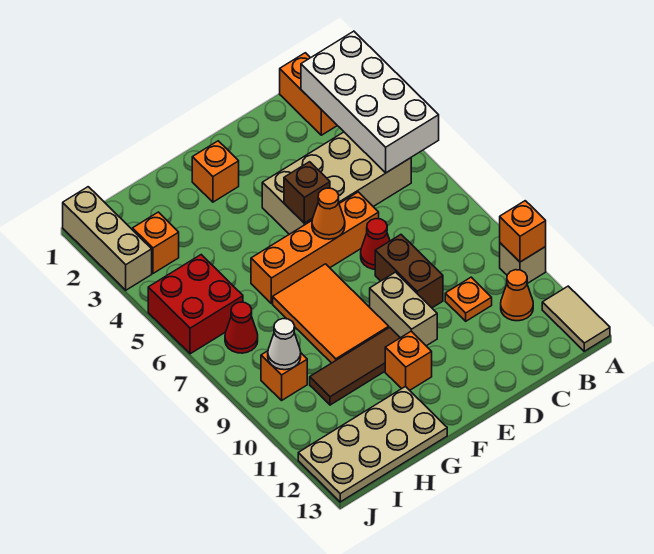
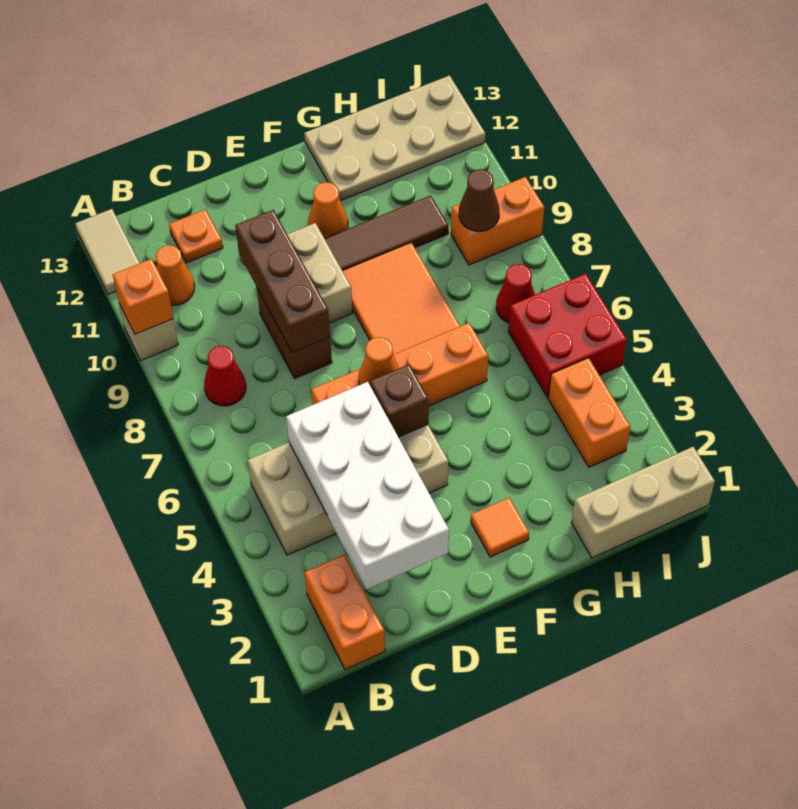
white brick A2:B5 level 2 -> white brick C2:D5 level 2
orange plate C10 level 1 -> orange plate C12 level 1
red cone D7 level 1 -> red cone B8 level 1
none -> brown brick D8:D10 level 2
orange brick F2 level 1 -> orange tile F2 level 1
orange brick F11 level 1 -> orange cone F11 level 1
orange brick I3 level 1 -> orange brick I3:I4 level 1
orange brick I9 level 1 -> orange brick I9:J9 level 1
white cone I9 level 2 -> brown cone I9 level 2
tan brick J1:J3 level 1 -> tan brick H1:J1 level 1

